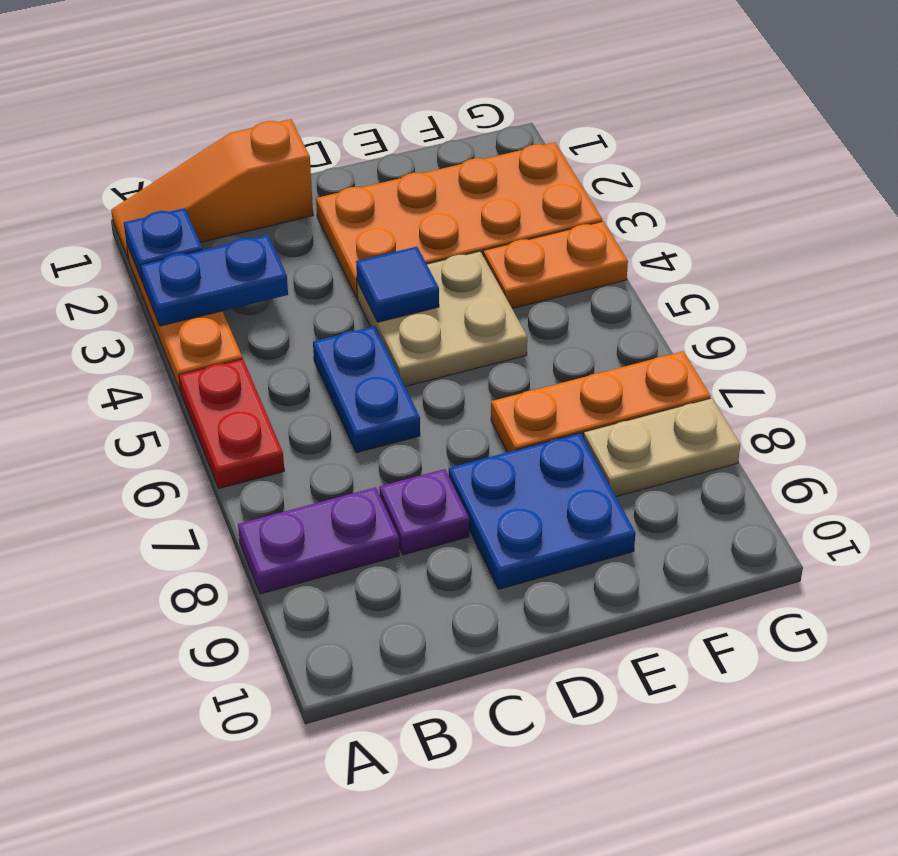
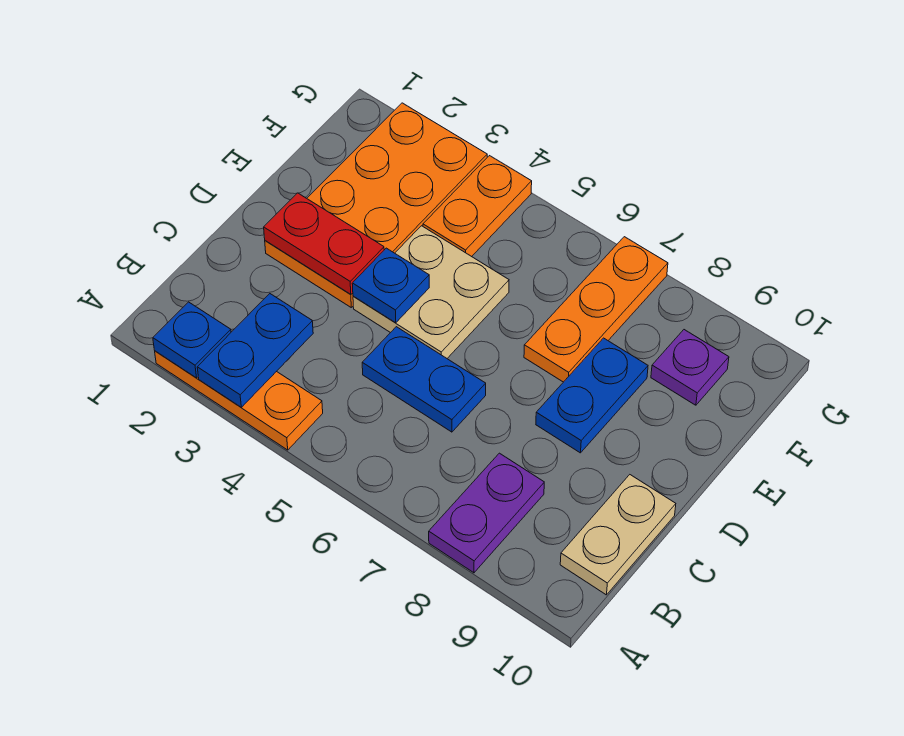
orange slope A1:C1 level 1 top C -> none
red plate A5:A6 level 1 -> red plate D2:D3 level 2
purple plate C8 level 1 -> purple plate F9 level 1
blue tile D4 level 2 -> blue plate D4 level 2
blue plate D8:E9 level 1 -> blue plate D8:E8 level 1
tan plate F8:G8 level 1 -> tan plate B10:C10 level 1

